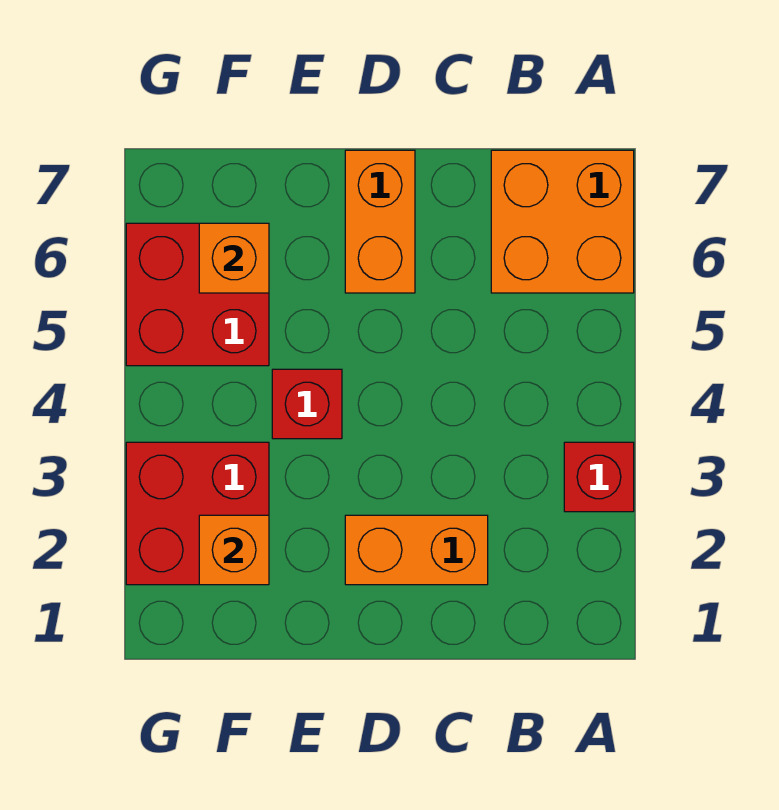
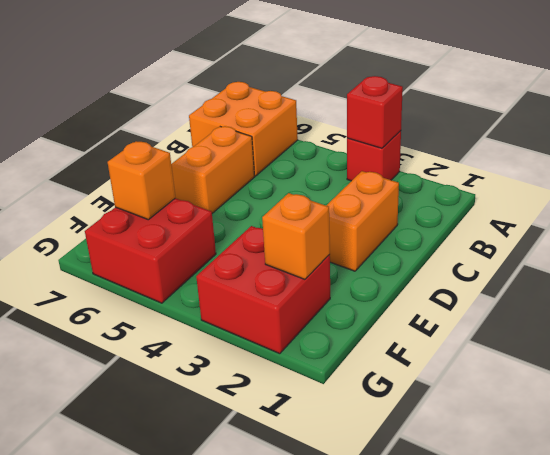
orange brick D6:D7 level 1 -> orange brick C6:D6 level 1
red brick E4 level 1 -> red brick A3 level 2

